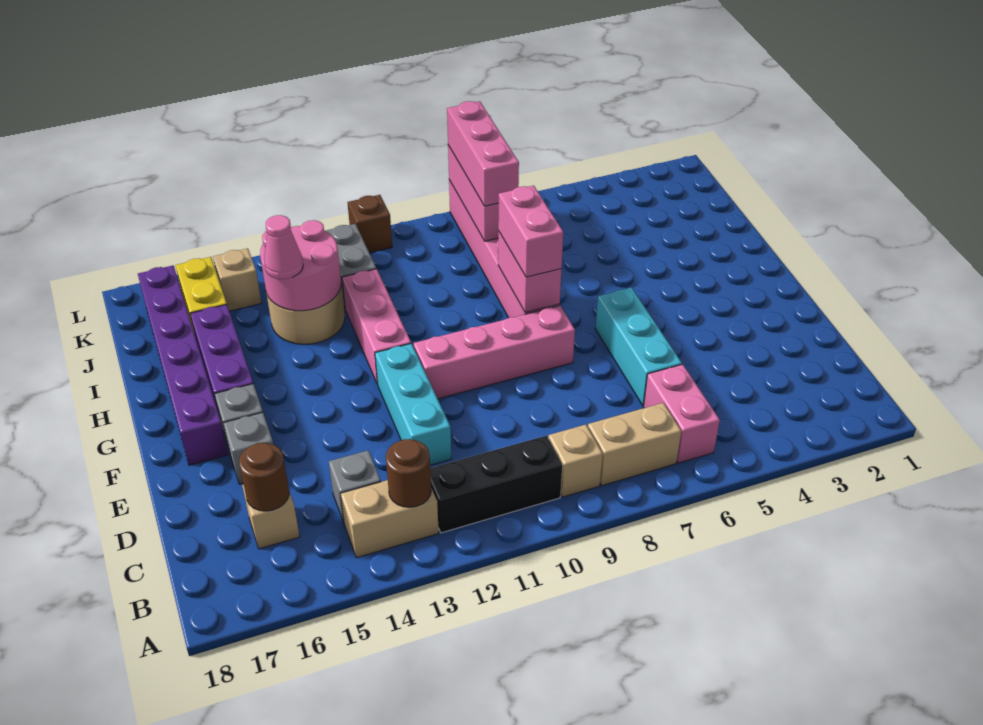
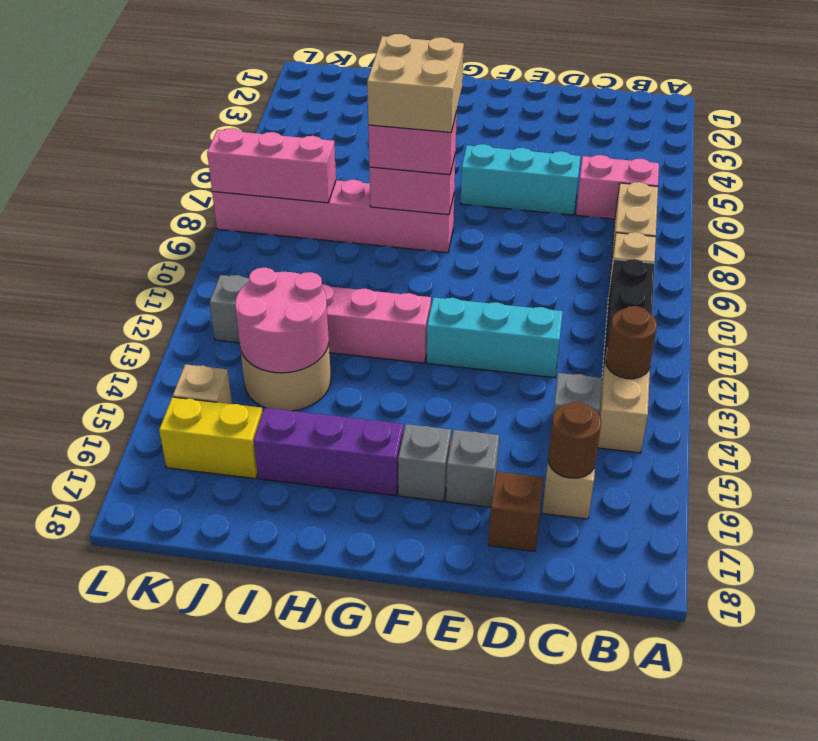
pink brick F8:F11 level 1 -> none
purple brick F17:K17 level 1 -> none
none -> tan brick G7:H8 level 4
pink cone I14 level 3 -> none
pink brick J8:L8 level 3 -> none
brown brick L11 level 1 -> brown brick D17 level 1

